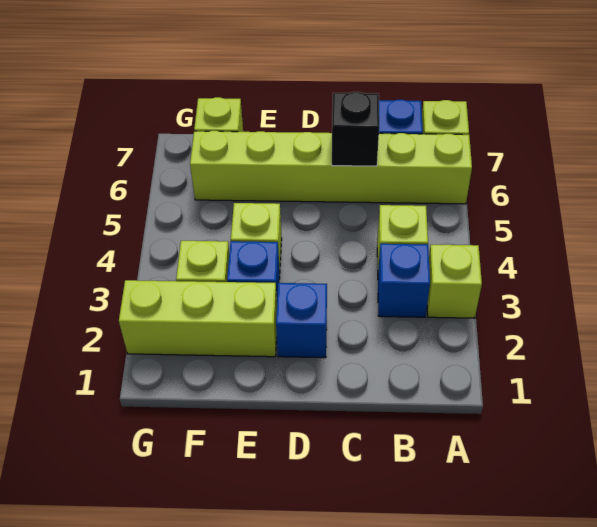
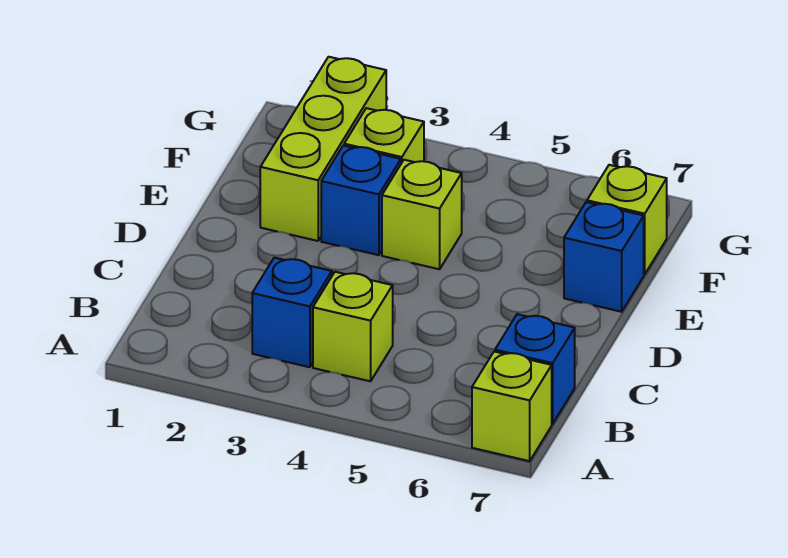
lime brick A3 level 1 -> none
lime brick A6:F6 level 1 -> none
black brick C6 level 2 -> none
blue brick D2 level 1 -> blue brick E7 level 1

